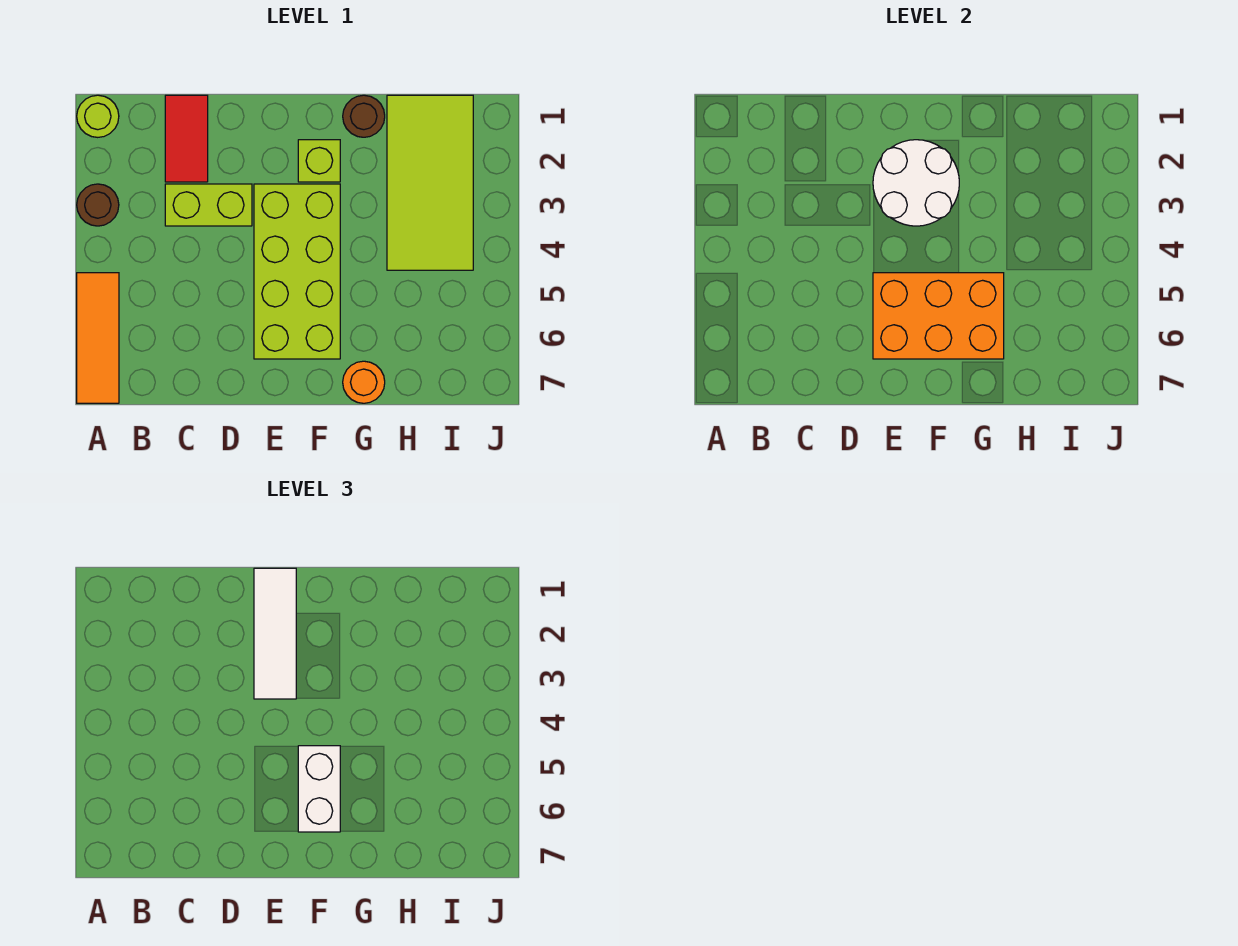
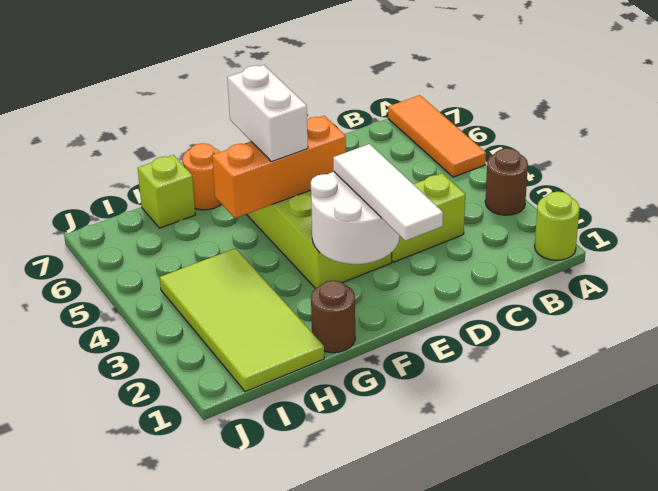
red tile C1:C2 level 1 -> none
orange brick E5:G6 level 2 -> orange brick E5:G5 level 2
lime brick F2 level 1 -> lime brick H7 level 1

